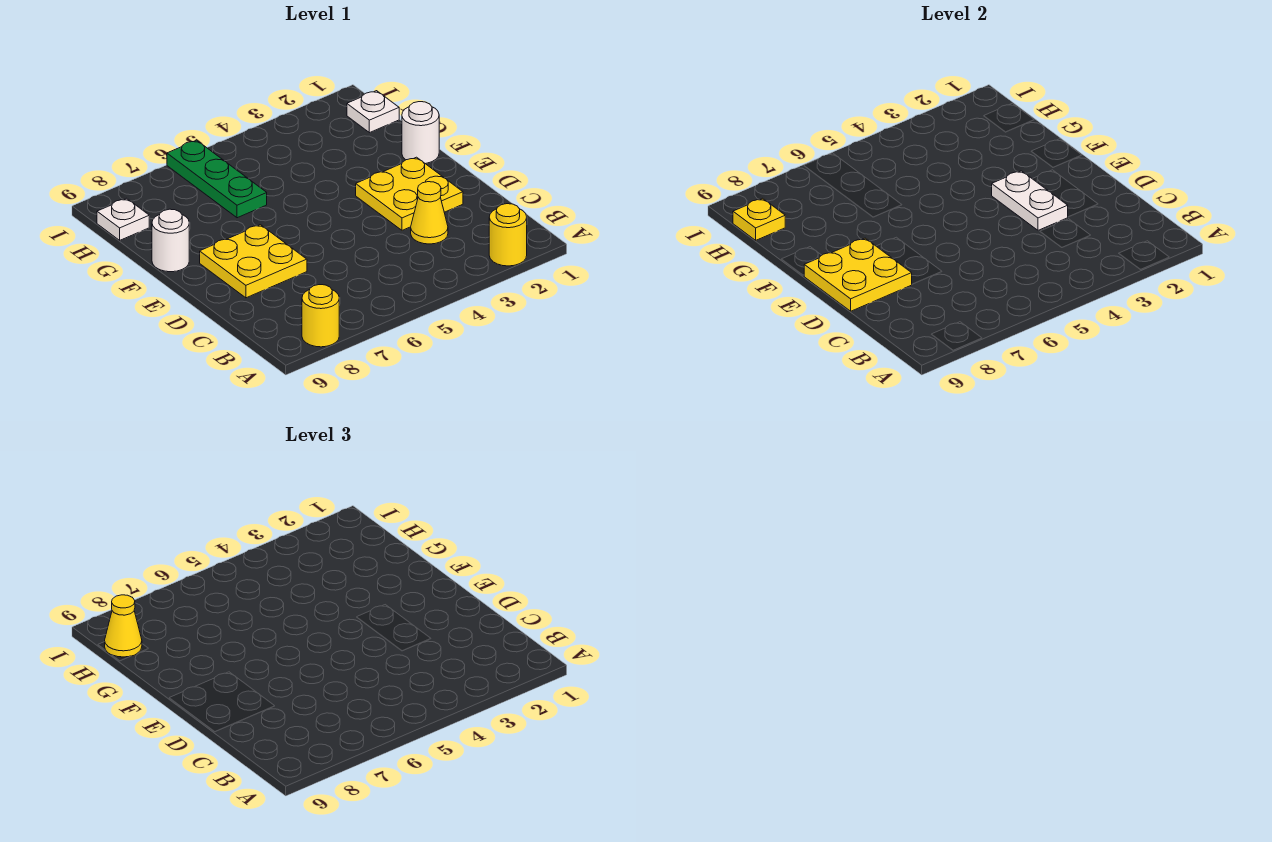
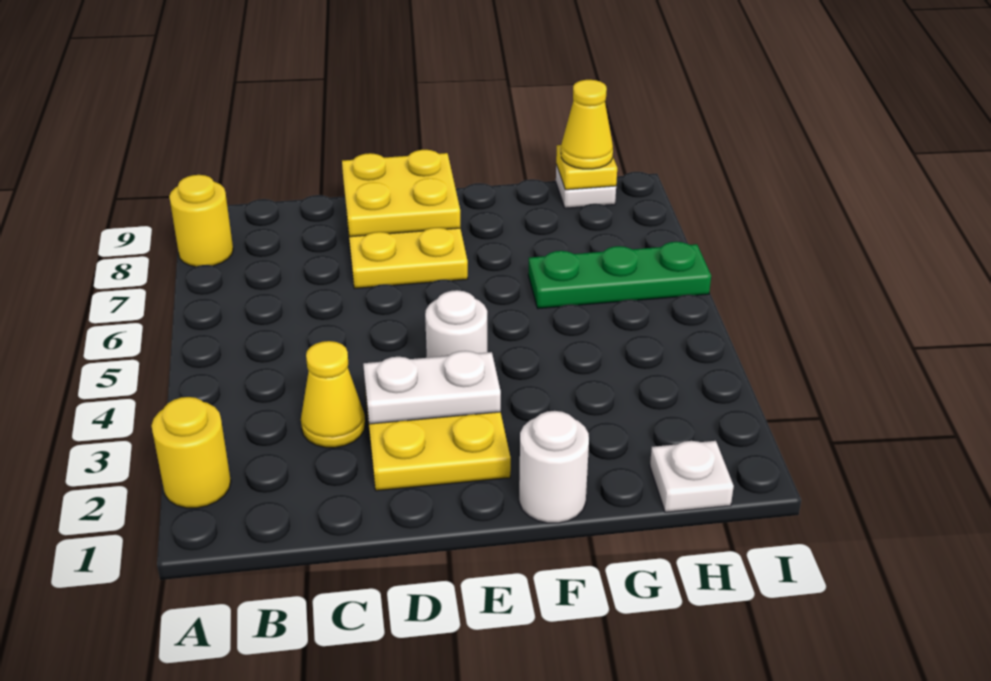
white round brick F9 level 1 -> white round brick E4 level 1

